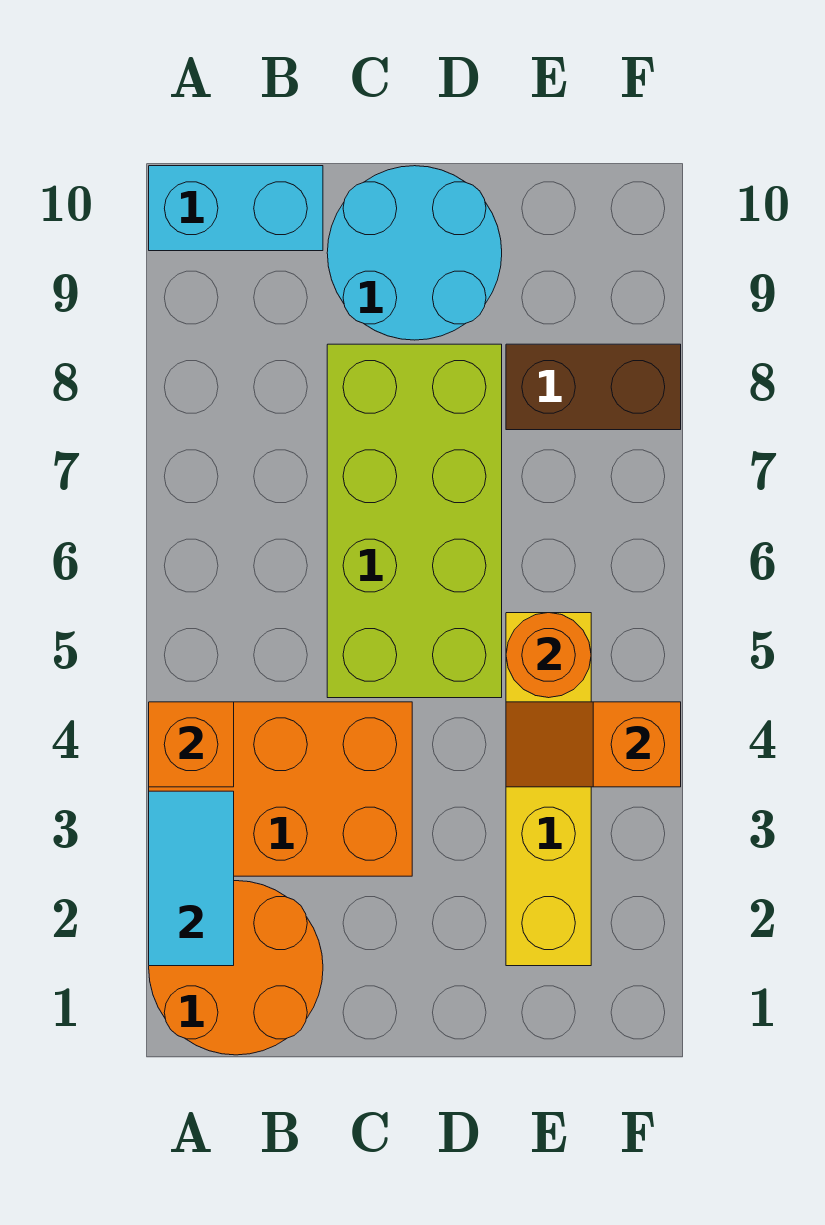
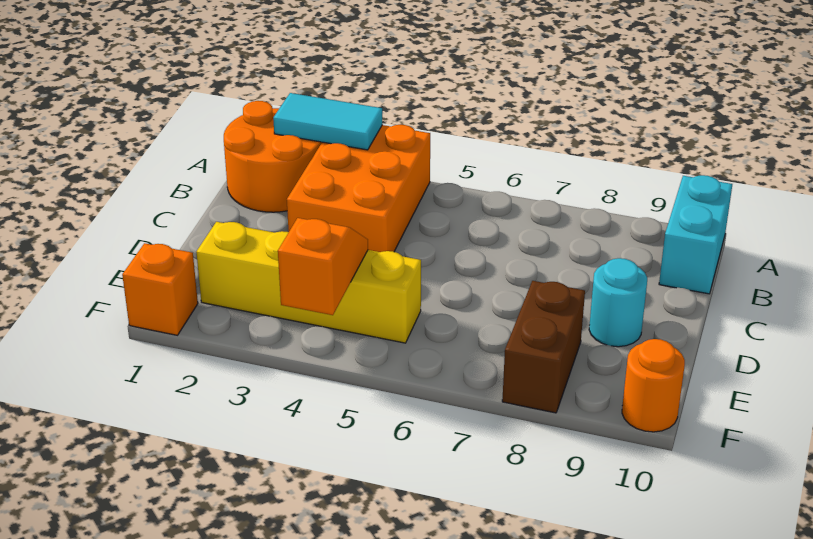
orange brick A4 level 2 -> orange brick F1 level 1
lime brick C5:D8 level 1 -> none
cyan round brick C9:D10 level 1 -> cyan round brick D9 level 1
orange round brick E5 level 2 -> orange round brick F10 level 1

